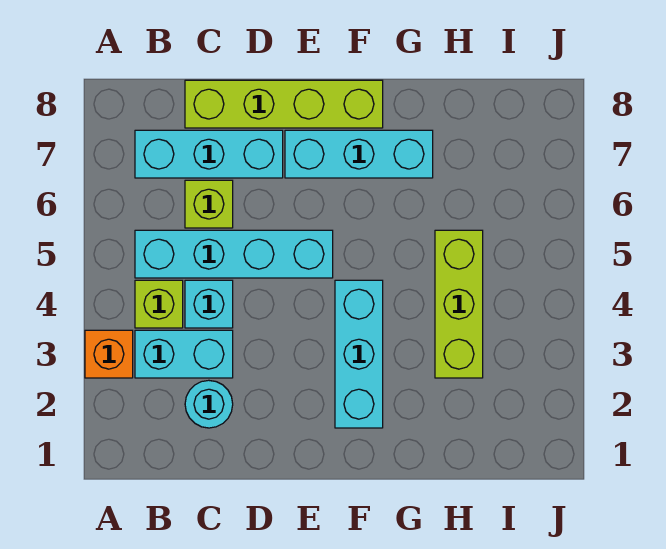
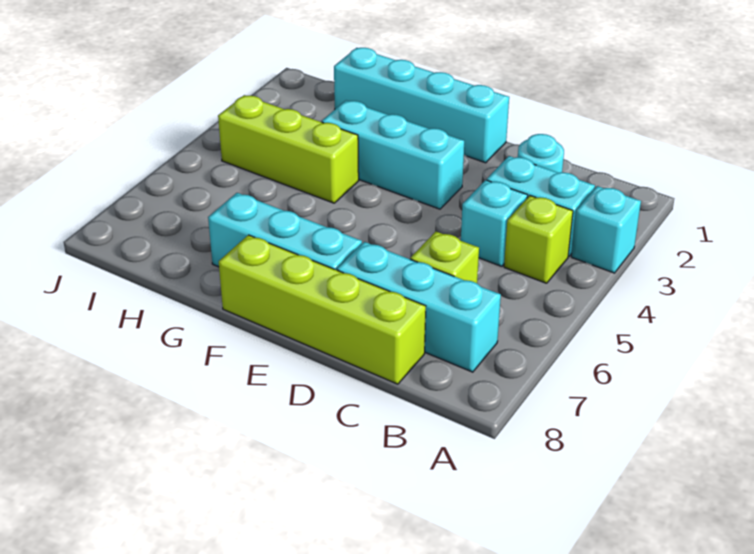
orange brick A3 level 1 -> cyan brick A3 level 1
cyan brick B5:E5 level 1 -> cyan brick E1:H1 level 1
cyan brick F2:F4 level 1 -> cyan brick E3:G3 level 1
lime brick H3:H5 level 1 -> lime brick G4:I4 level 1

